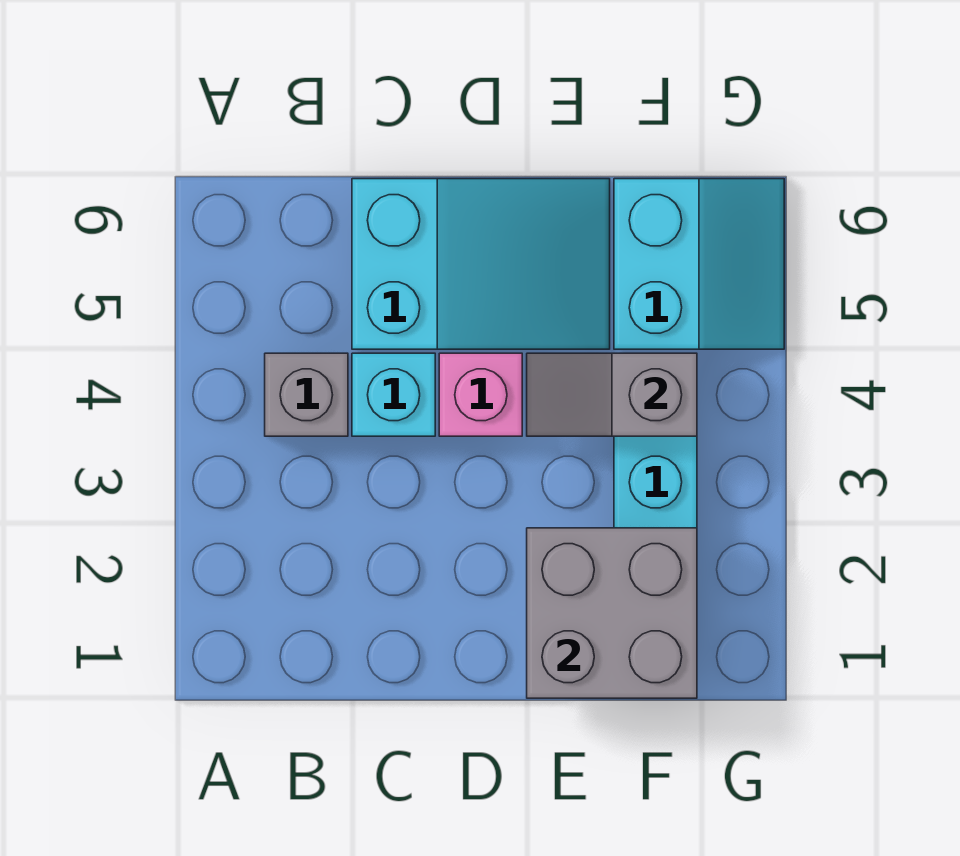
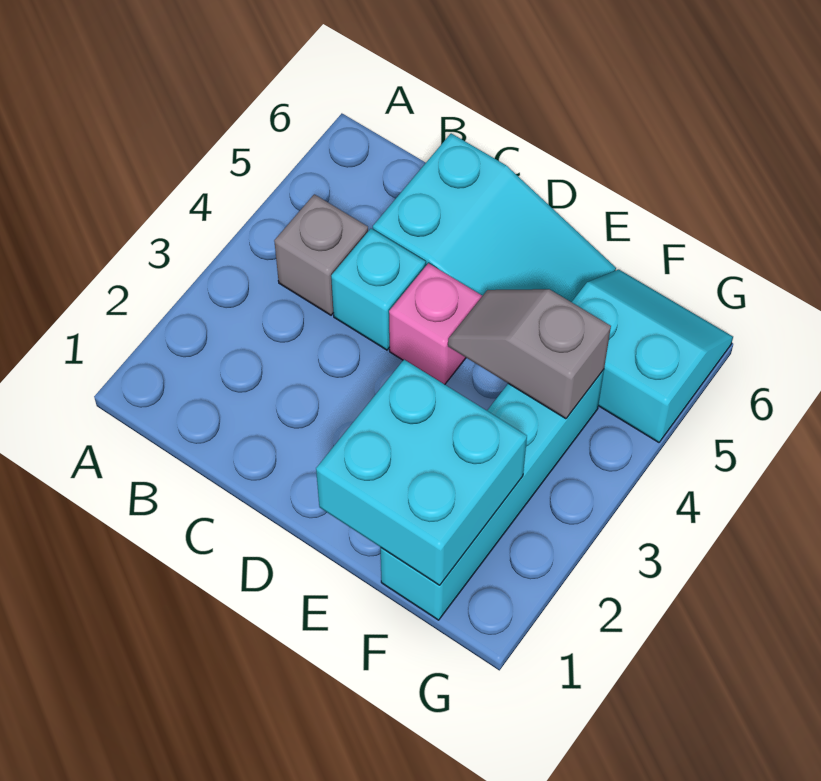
grey brick E1:F2 level 2 -> cyan brick E1:F2 level 2
cyan slope F5:G6 level 1 top F -> cyan slope F5:G6 level 1 top 5

